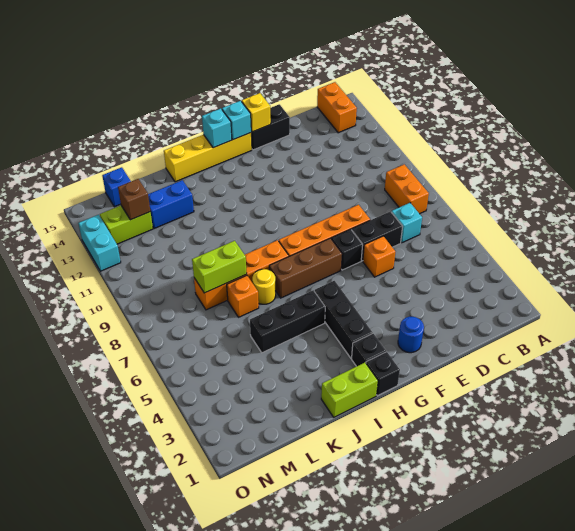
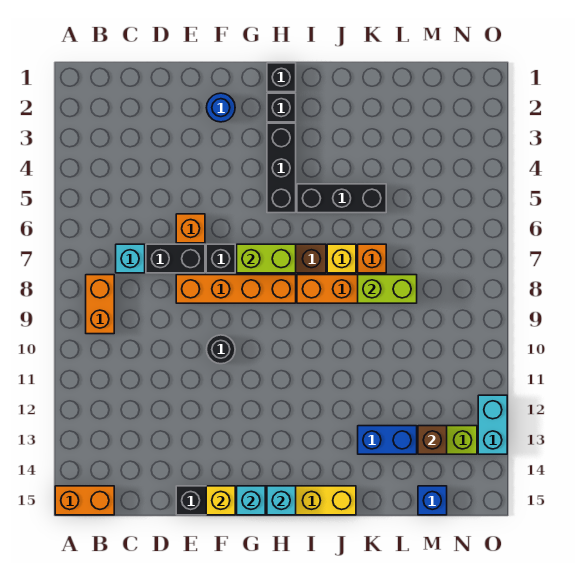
orange brick B14:B15 level 1 -> orange brick A15:B15 level 1
none -> black round brick F10 level 1
lime brick I1:J1 level 1 -> lime brick G7:H7 level 2
yellow round brick J7 level 1 -> yellow brick J7 level 1

